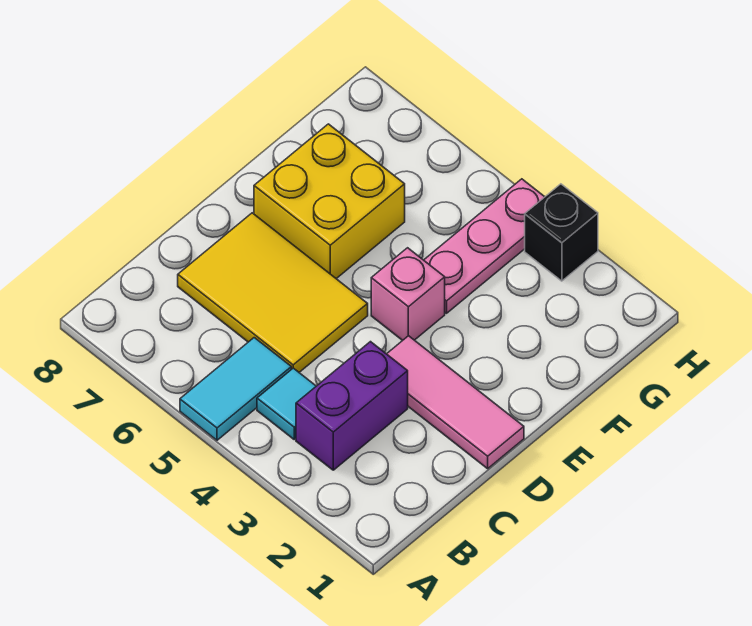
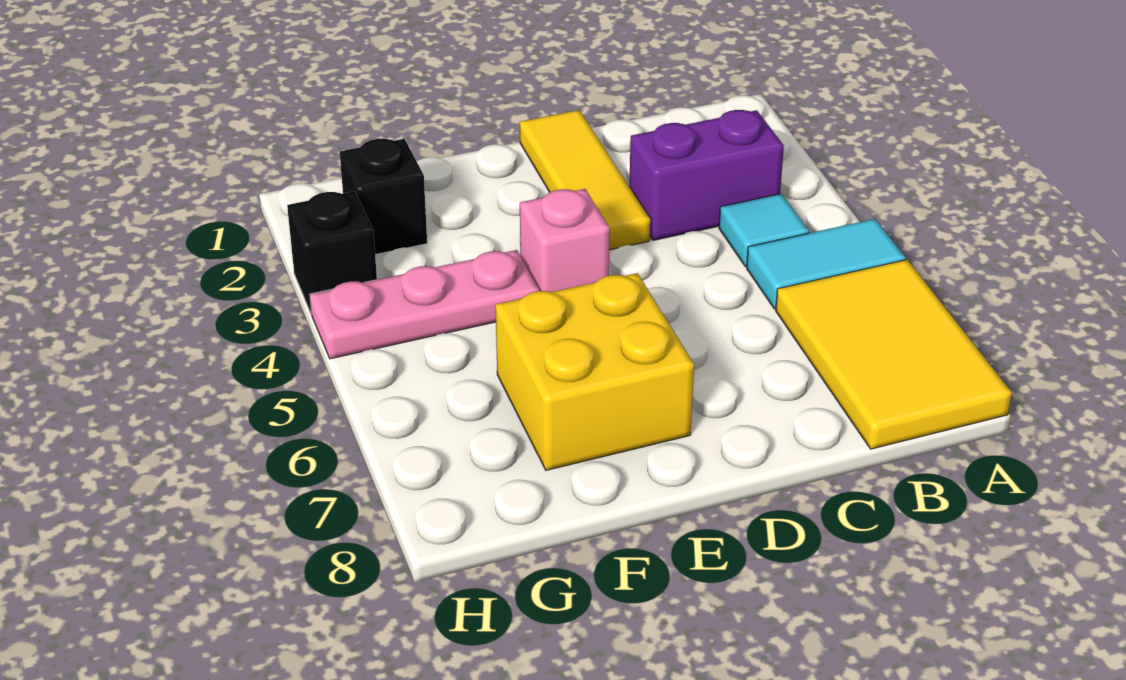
yellow tile C5:D7 level 1 -> yellow tile A6:B8 level 1
pink tile D1:D3 level 1 -> yellow tile D1:D3 level 1
none -> black brick G2 level 1

